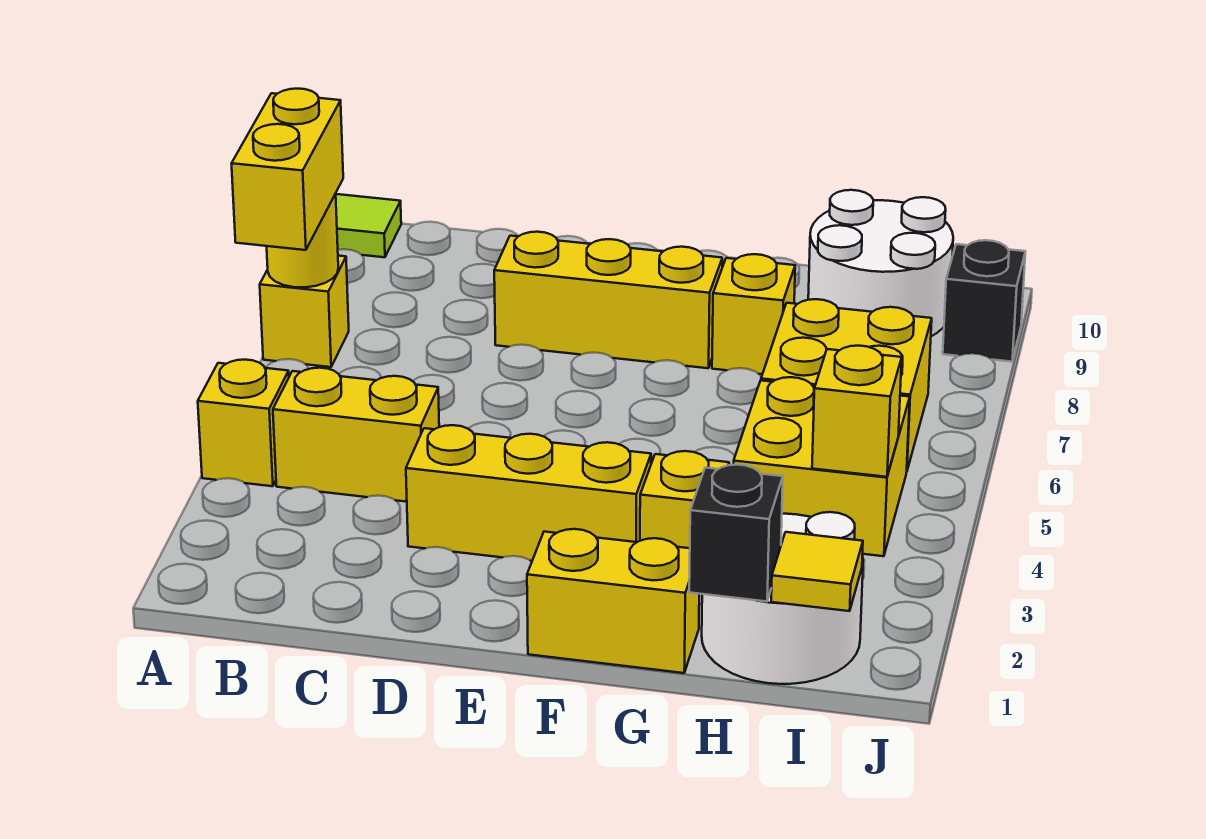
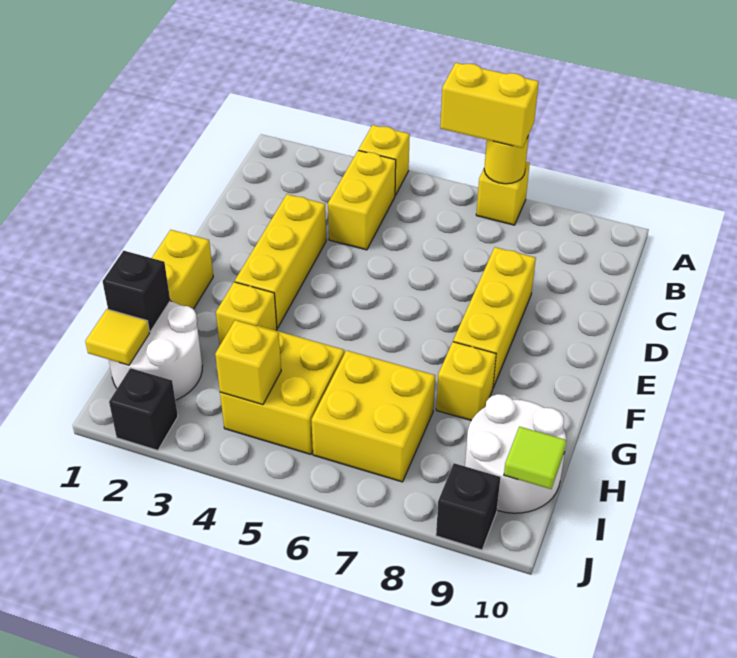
lime tile A10 level 1 -> lime tile I10 level 2
none -> black brick J2 level 1

